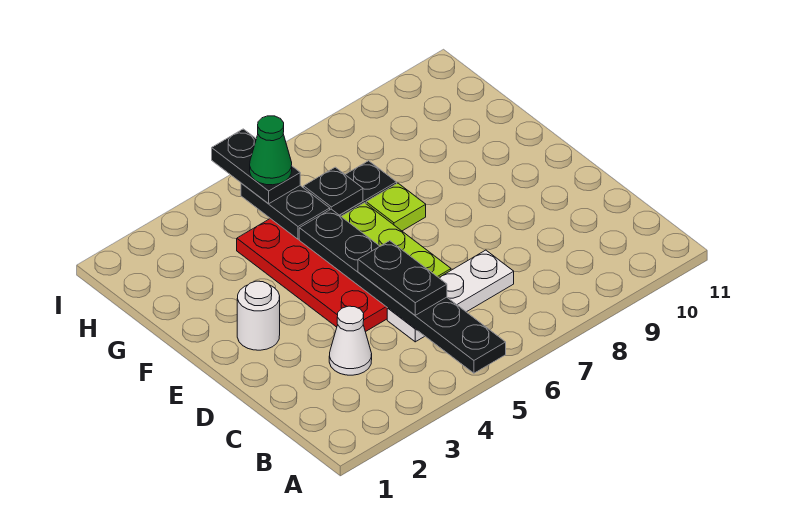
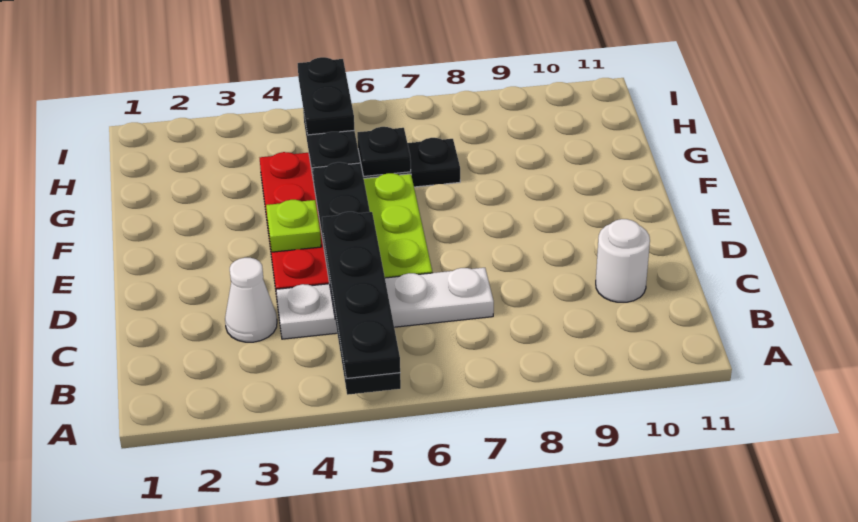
white plate C5:C7 level 1 -> white plate C4:C7 level 1
black plate C5:D5 level 3 -> black plate A5:D5 level 3
white round brick E2 level 1 -> white round brick C10 level 1
lime plate F7 level 1 -> lime plate E4 level 2
green cone H5 level 4 -> none

